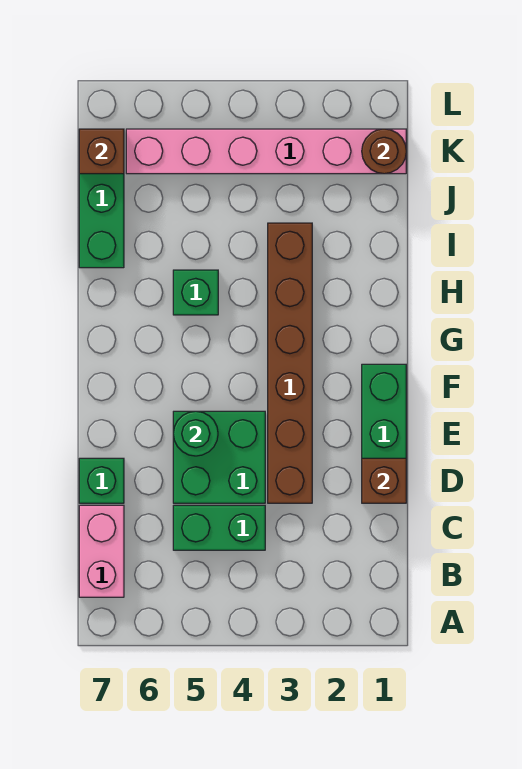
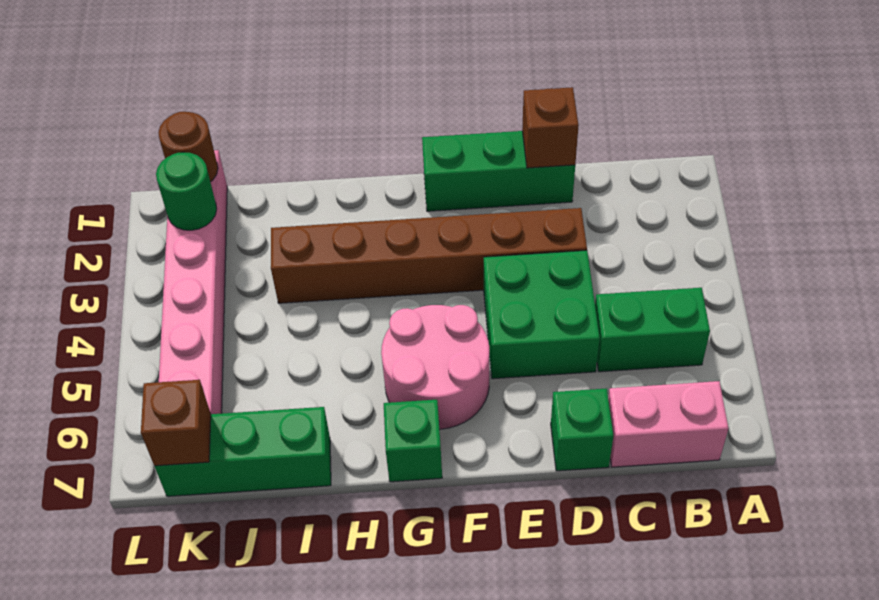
green brick C4:C5 level 1 -> green brick B5:C5 level 1
green round brick E5 level 2 -> green round brick K2 level 2
none -> pink round brick F5:G6 level 1
green brick H5 level 1 -> green brick G7 level 1

